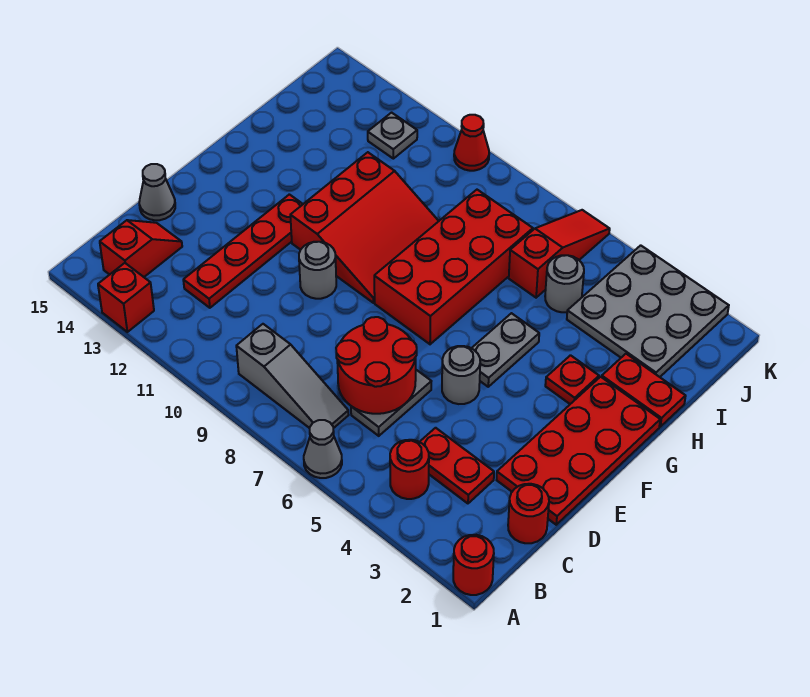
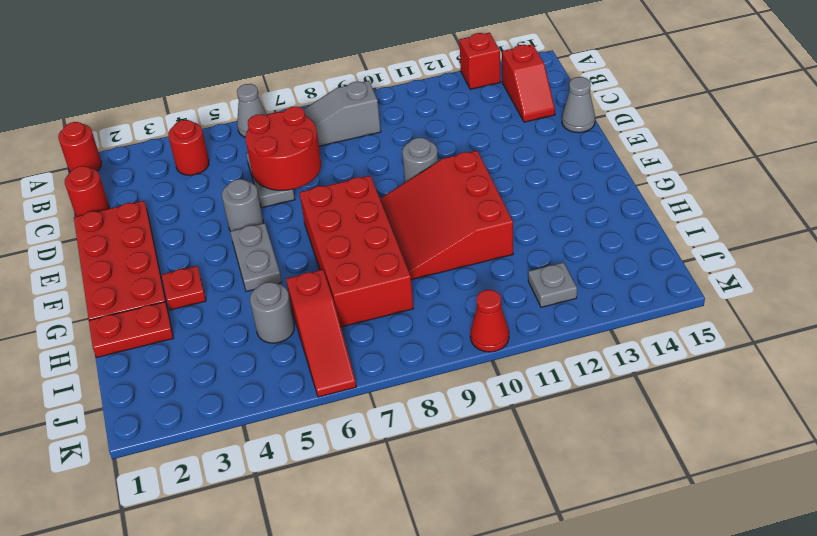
red plate C3:C4 level 1 -> none
red plate C12:F12 level 1 -> none
grey plate I2:K4 level 1 -> none

